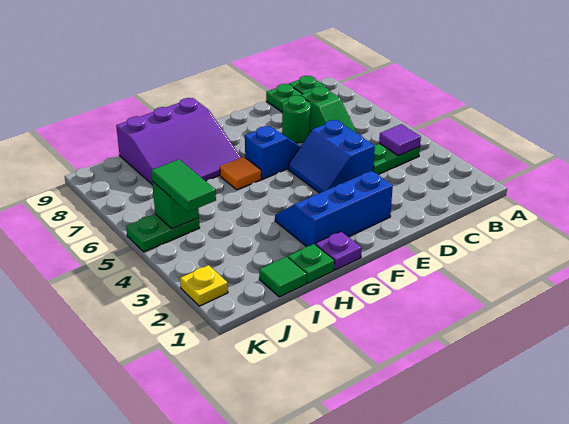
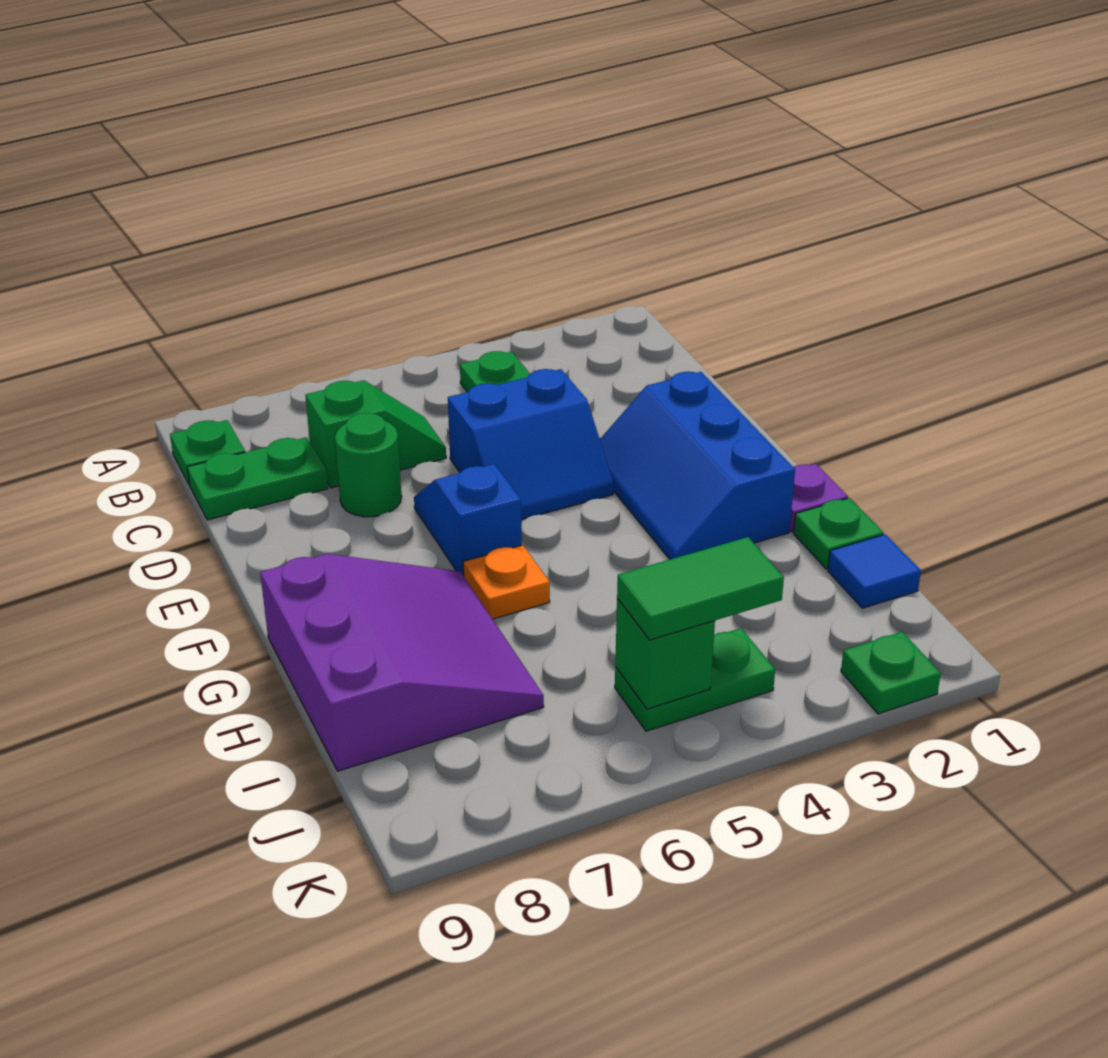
purple tile B4 level 2 -> none
orange tile G6 level 1 -> orange plate G6 level 1
green tile I1 level 1 -> blue tile I1 level 1
green plate J5:K5 level 1 -> green plate J4:J5 level 1
yellow plate K2 level 1 -> green plate K2 level 1

